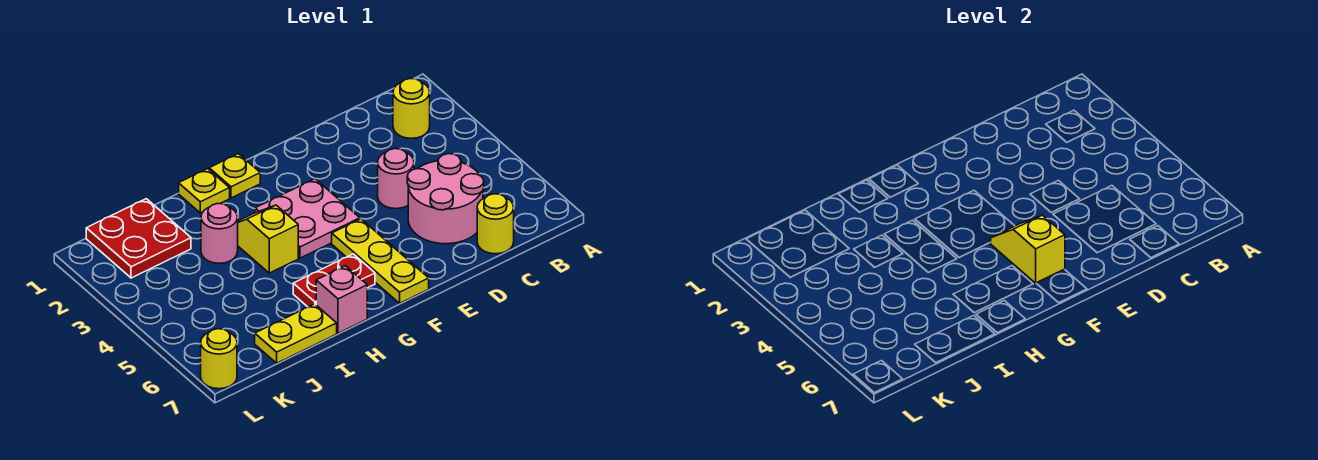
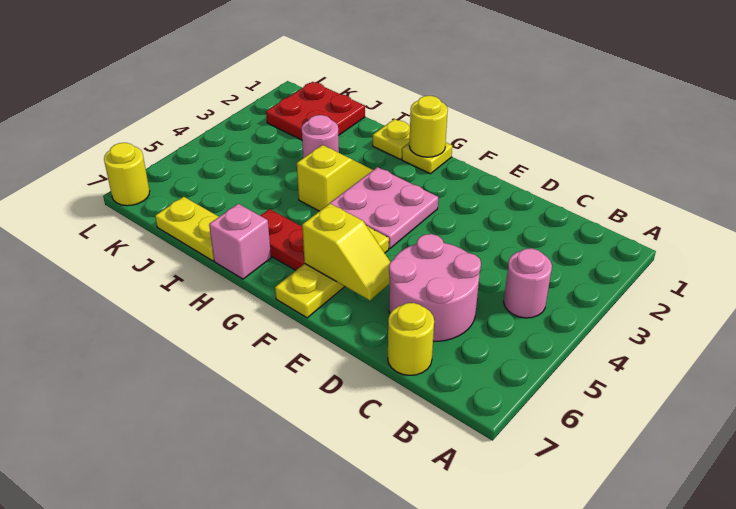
yellow round brick B2 level 1 -> yellow round brick G1 level 2
pink round brick D4 level 1 -> pink round brick B4 level 1
yellow slope F5:F6 level 2 top 6 -> yellow slope E6:F6 level 2 top F

